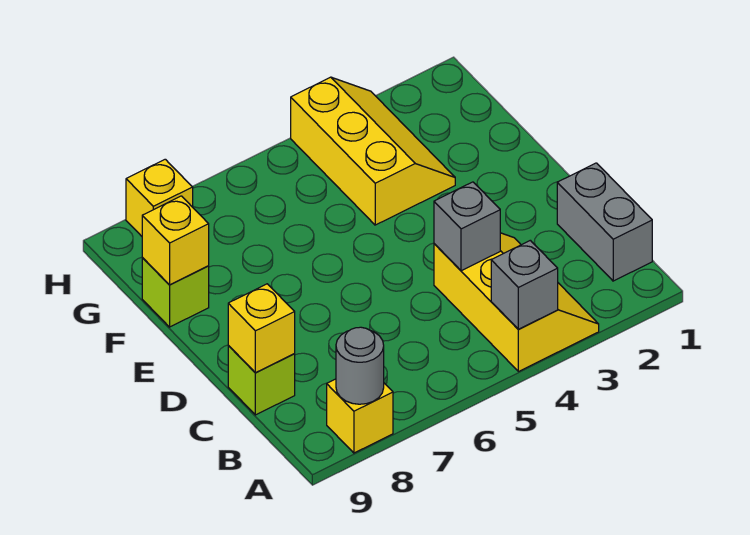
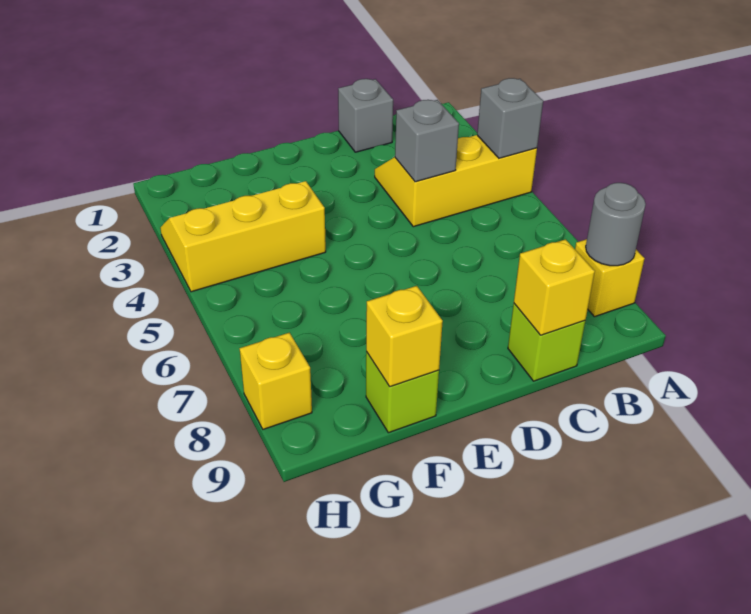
grey brick B1:C1 level 1 -> grey brick C1 level 1

